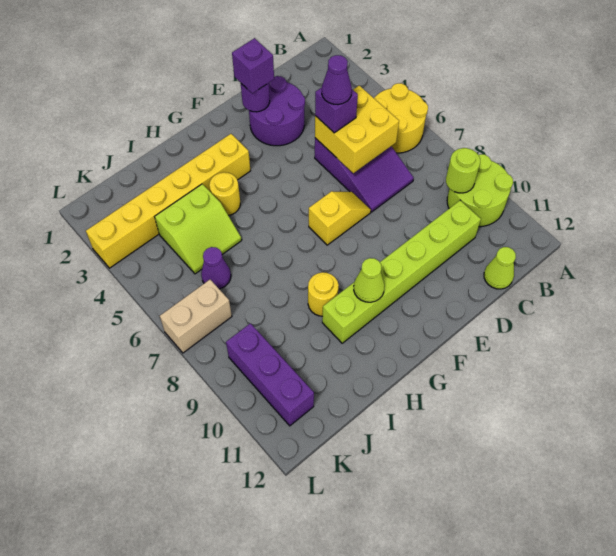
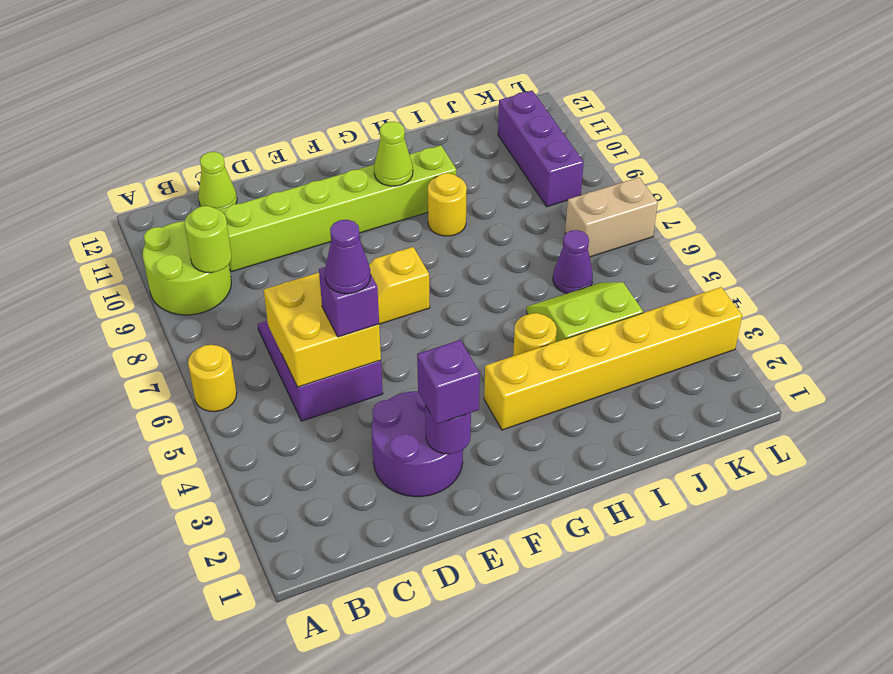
yellow round brick A5:B6 level 1 -> yellow round brick A6 level 1

